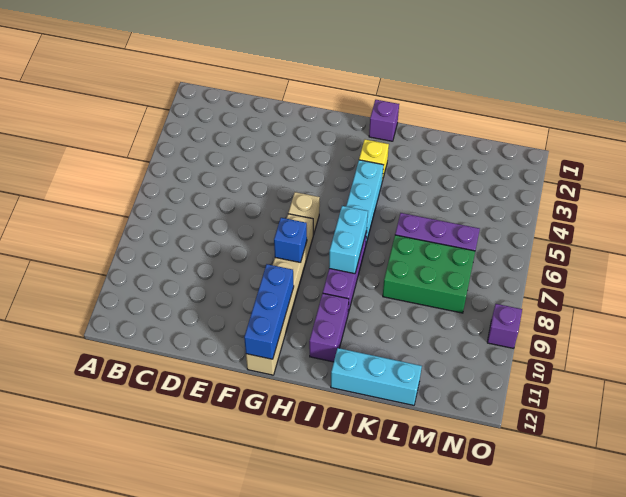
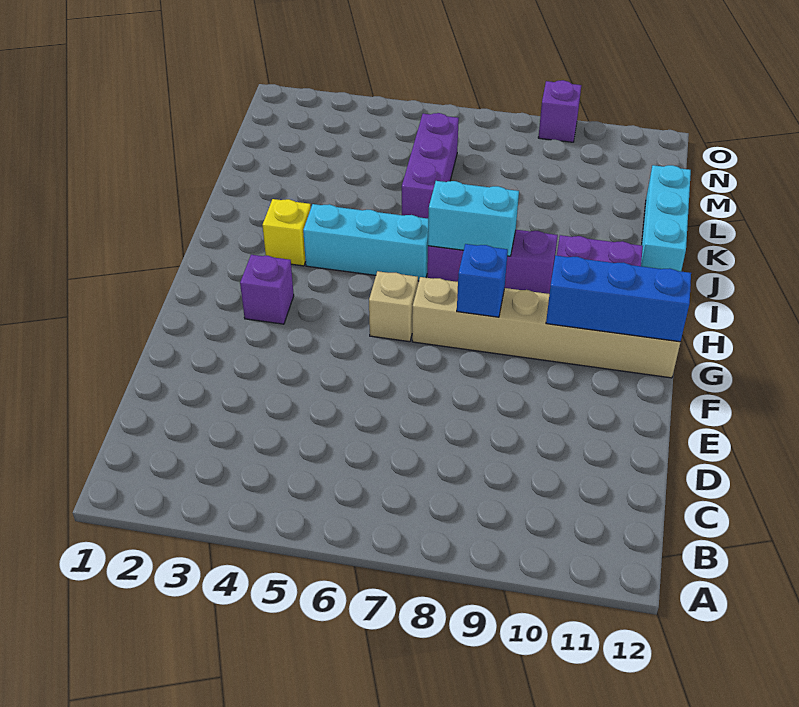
purple brick I1 level 1 -> purple brick G3 level 1
green brick K7:M8 level 1 -> none

